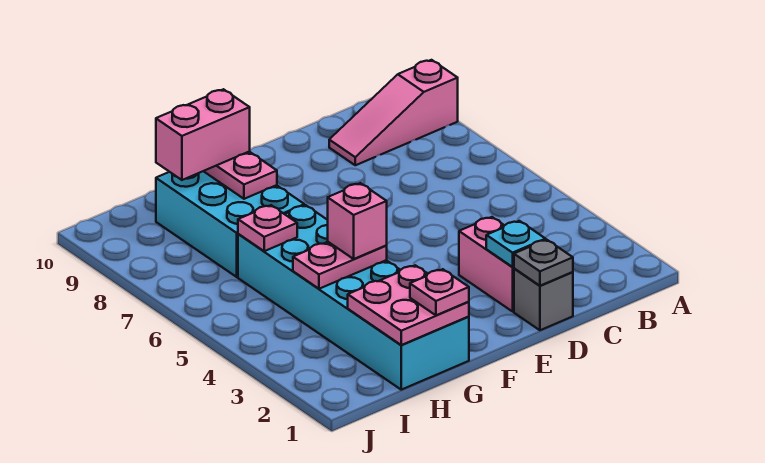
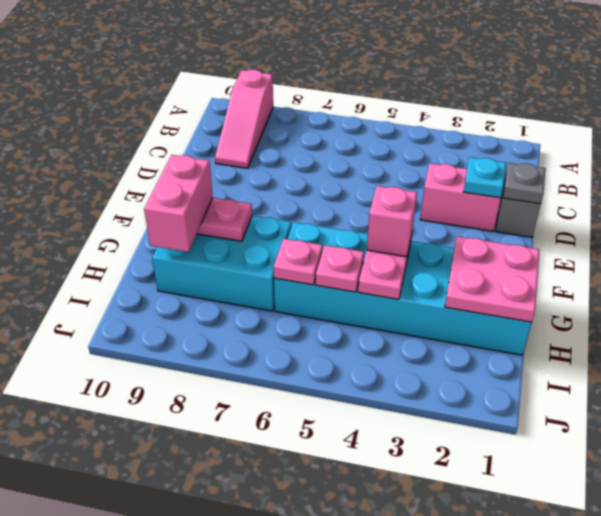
pink plate G1 level 3 -> pink plate H5 level 2

